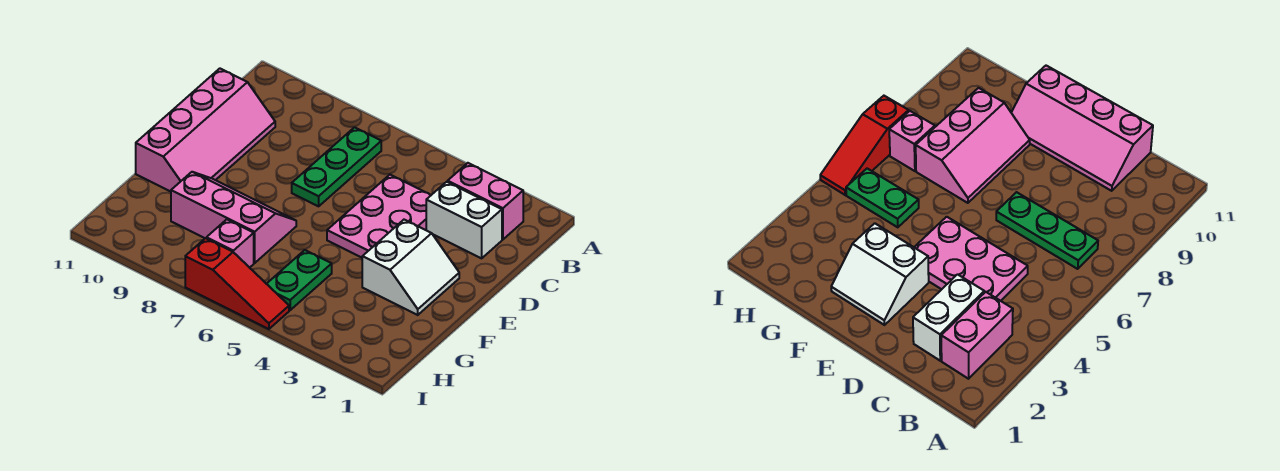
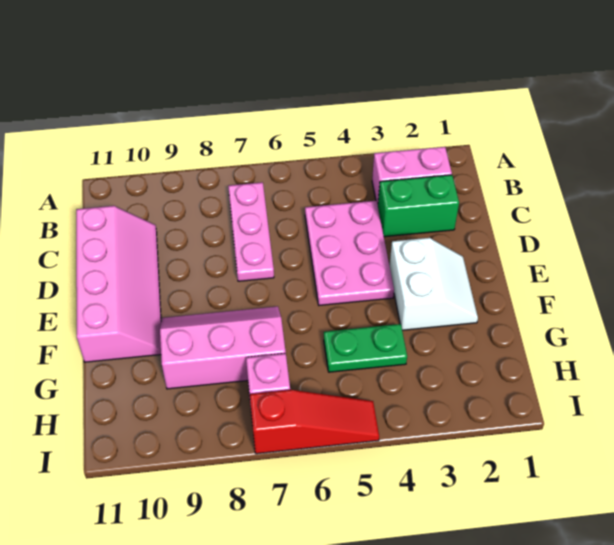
green plate B7:D7 level 1 -> pink plate B7:D7 level 1
white brick C2:C3 level 1 -> green brick C2:C3 level 1
green plate G5:H5 level 1 -> green plate G4:G5 level 1

